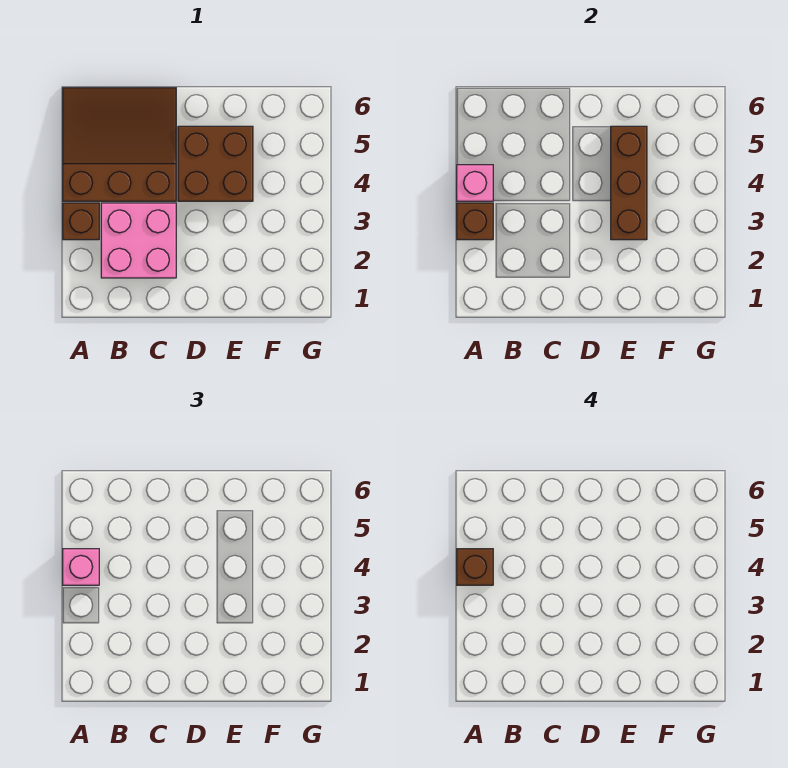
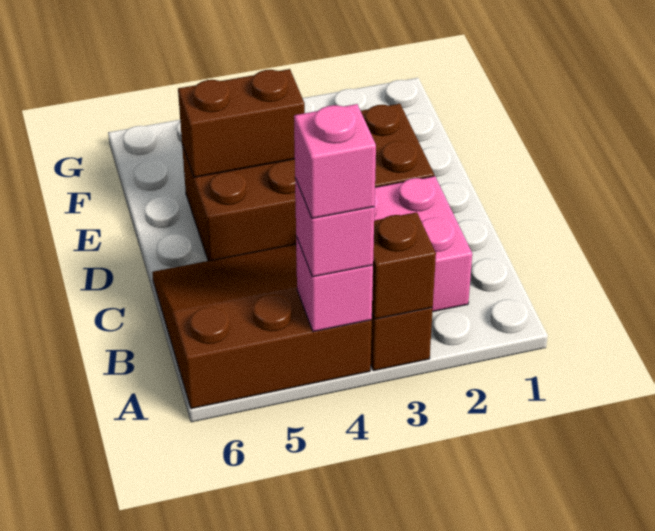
brown slope A4:C6 level 1 top 4 -> brown slope A4:C6 level 1 top A
brown brick A4 level 4 -> pink brick A4 level 4
brown brick D4:E5 level 1 -> brown brick D2:E5 level 1
brown brick E3:E5 level 2 -> brown brick E4:E5 level 2

